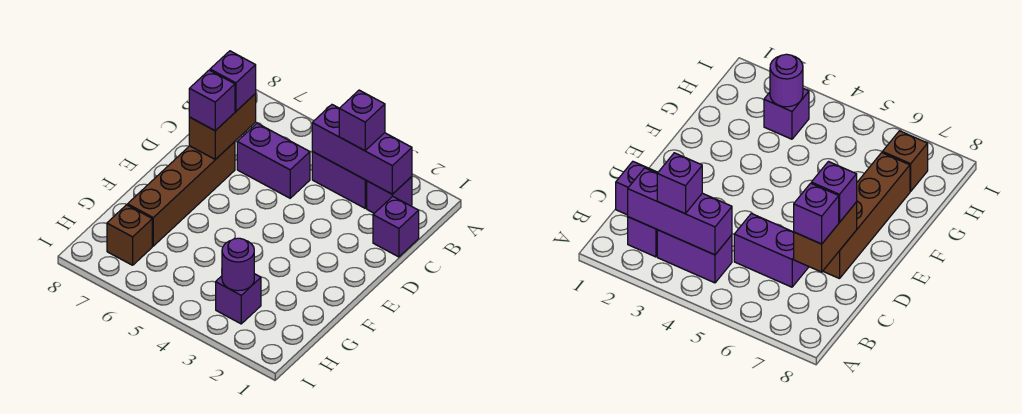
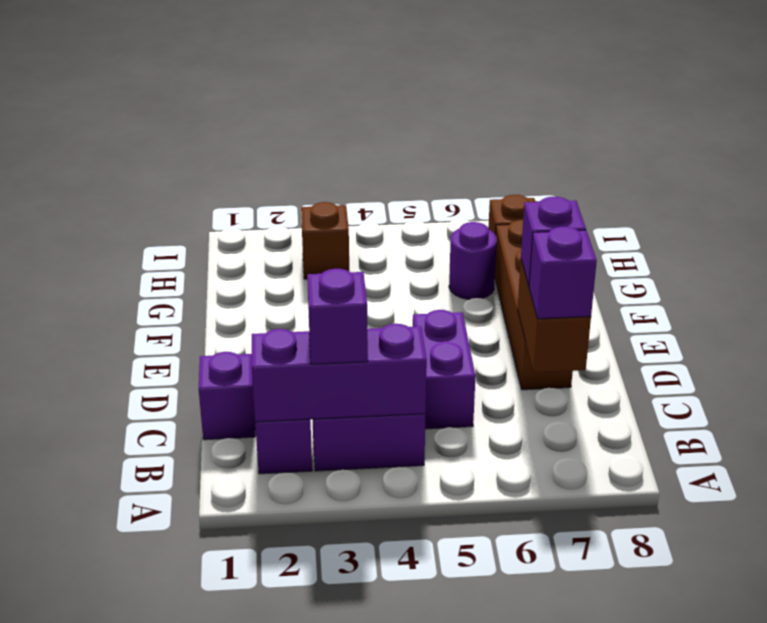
purple brick C5:C6 level 1 -> purple brick C5:D5 level 1
purple brick H3 level 1 -> brown brick H3 level 1
purple round brick H3 level 2 -> purple round brick G6 level 1

